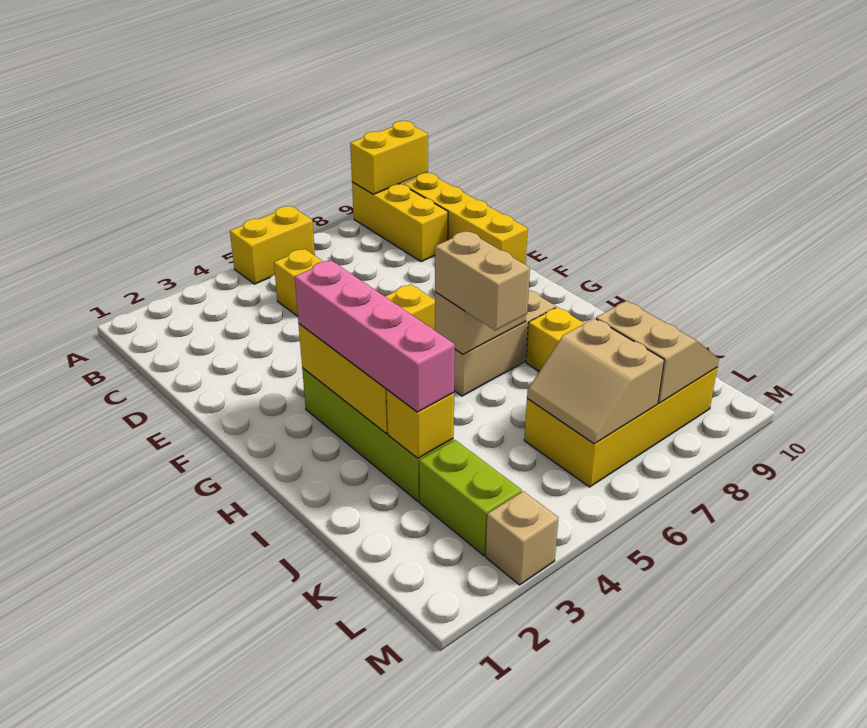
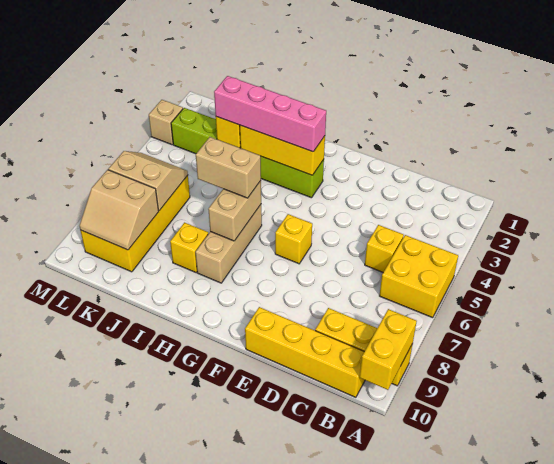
yellow brick A5:A6 level 1 -> yellow brick A5:B6 level 1

